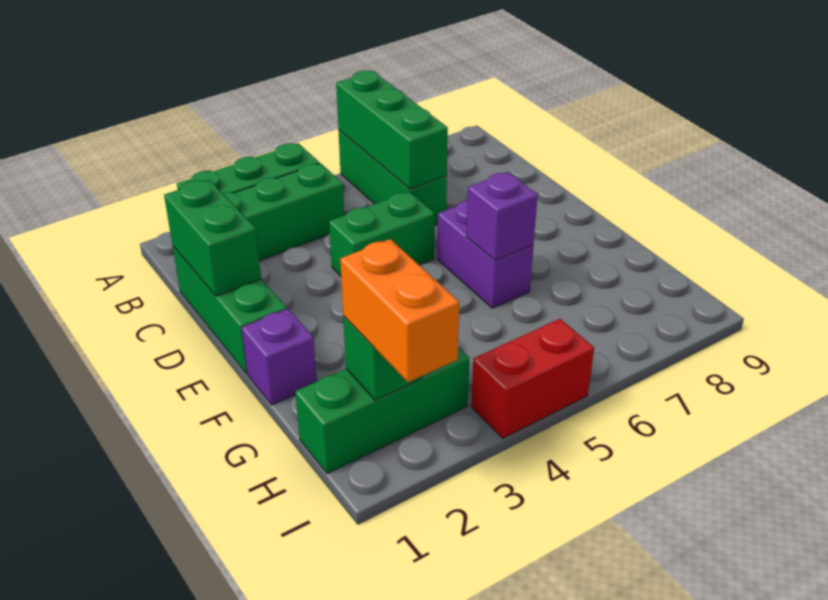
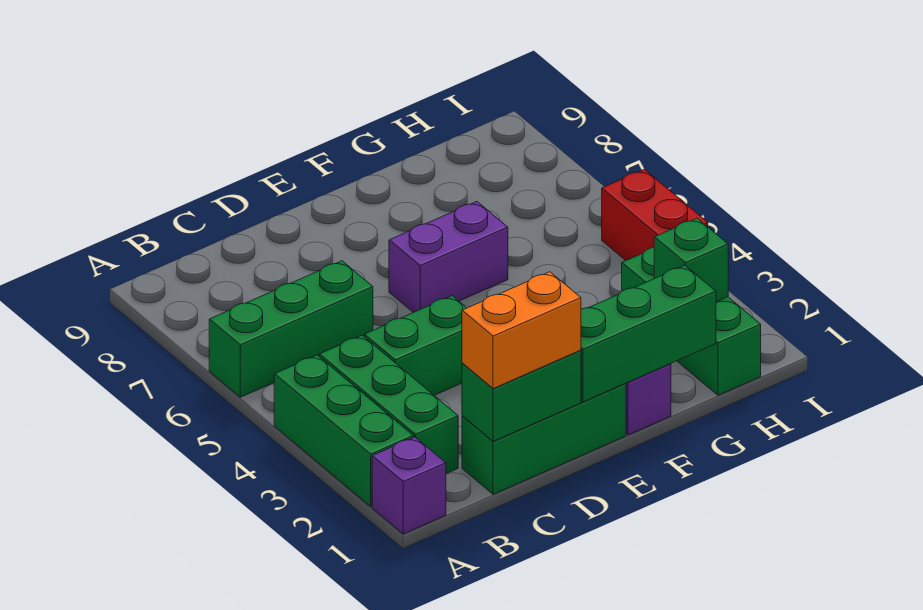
green brick A6:C6 level 2 -> green brick E1:G1 level 2
green brick D4:D5 level 1 -> green brick C4:D4 level 1
purple brick F6 level 2 -> purple brick A1 level 1
orange brick H2:I2 level 3 -> orange brick C1:D1 level 3

